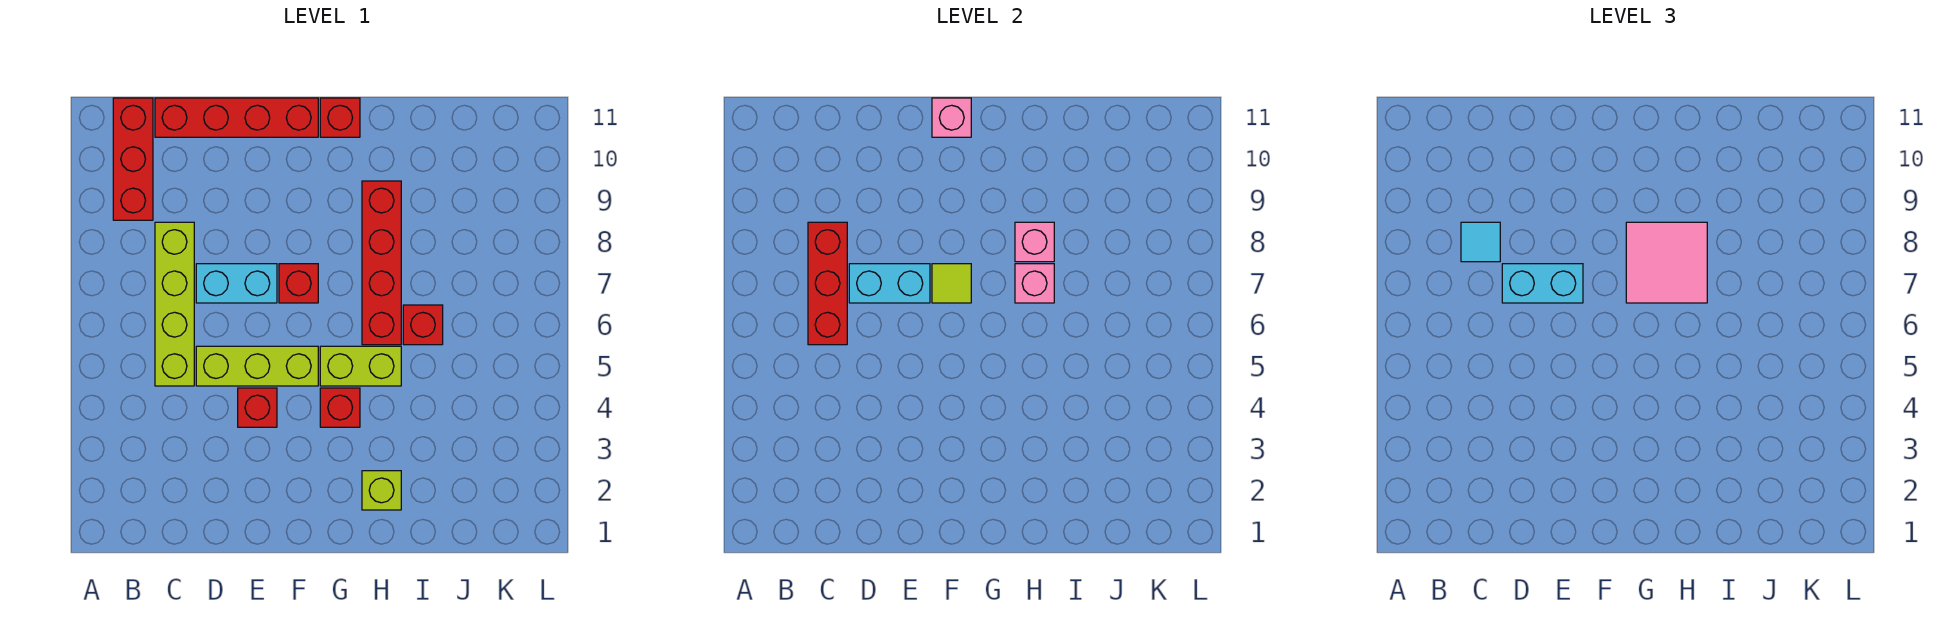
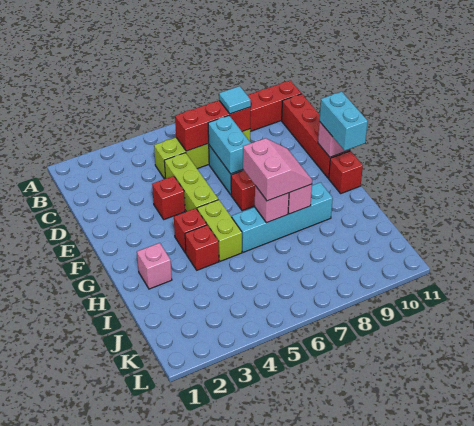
cyan brick D7:E7 level 3 -> cyan brick F11:G11 level 3
lime tile F7 level 2 -> none
pink tile G7:H8 level 3 -> pink slope G7:H8 level 3 top 7
lime brick H2 level 1 -> pink brick H2 level 1
red brick H6:H9 level 1 -> cyan brick H6:H9 level 1
red brick I6 level 1 -> red brick H4 level 1

